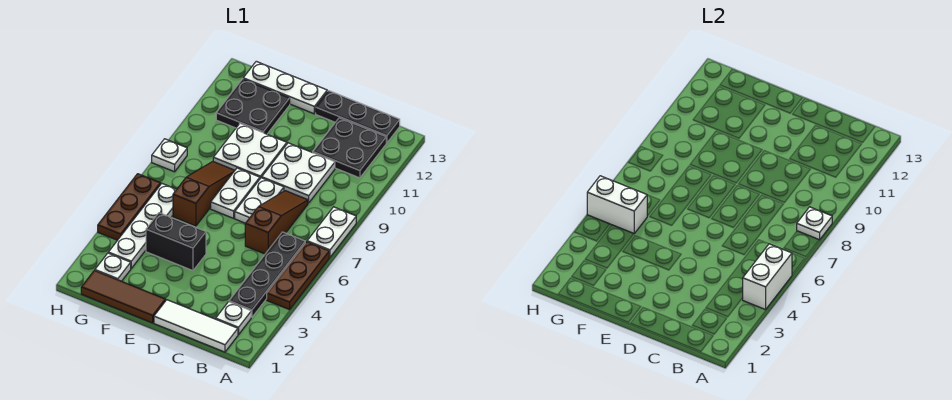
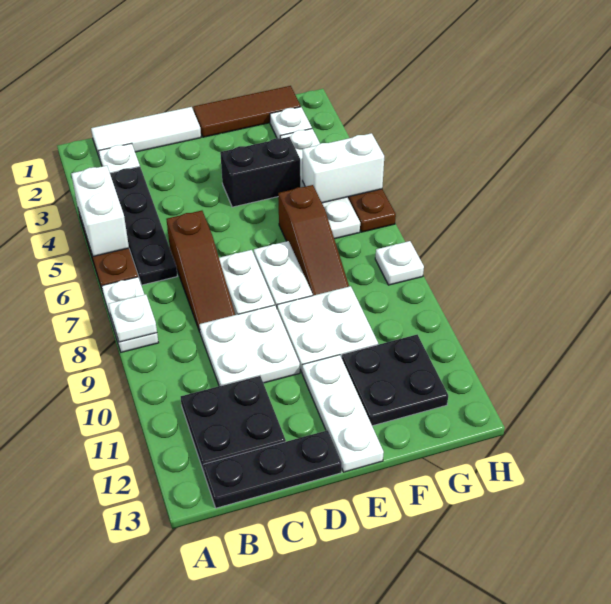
white plate E13:G13 level 1 -> white plate E11:E13 level 1

